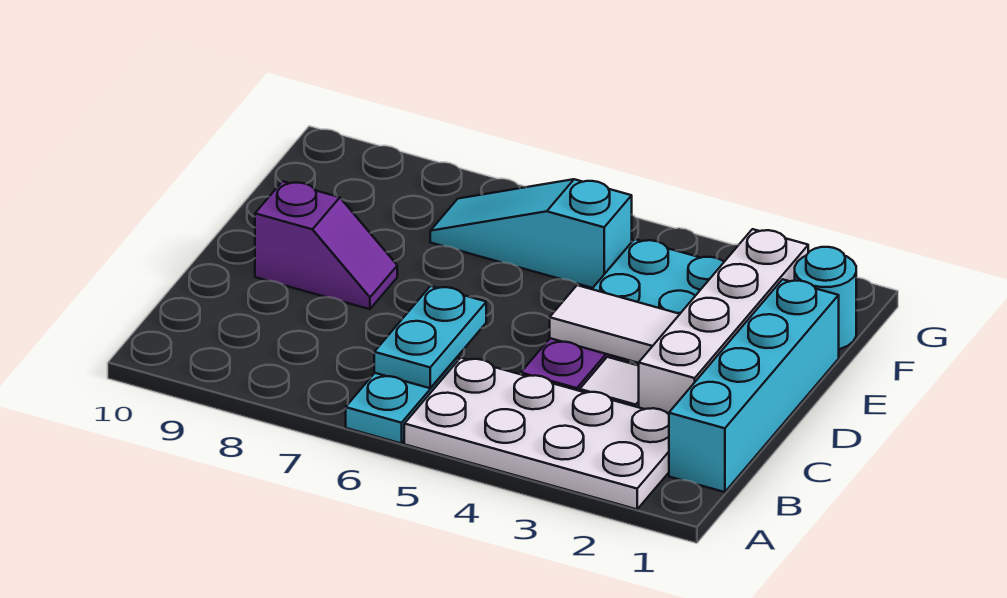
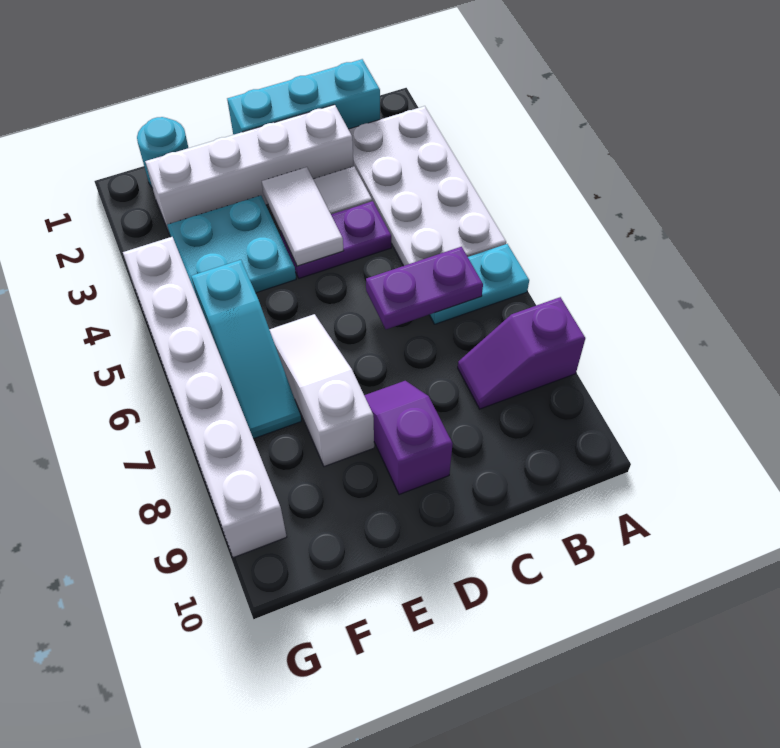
none -> purple slope A8:B8 level 1 top A
cyan brick B1:E1 level 1 -> cyan brick B1:D1 level 1
cyan plate B6:C6 level 2 -> purple plate B6:C6 level 2
none -> white slope E6:E8 level 1 top 8
none -> white brick G4:G9 level 1

